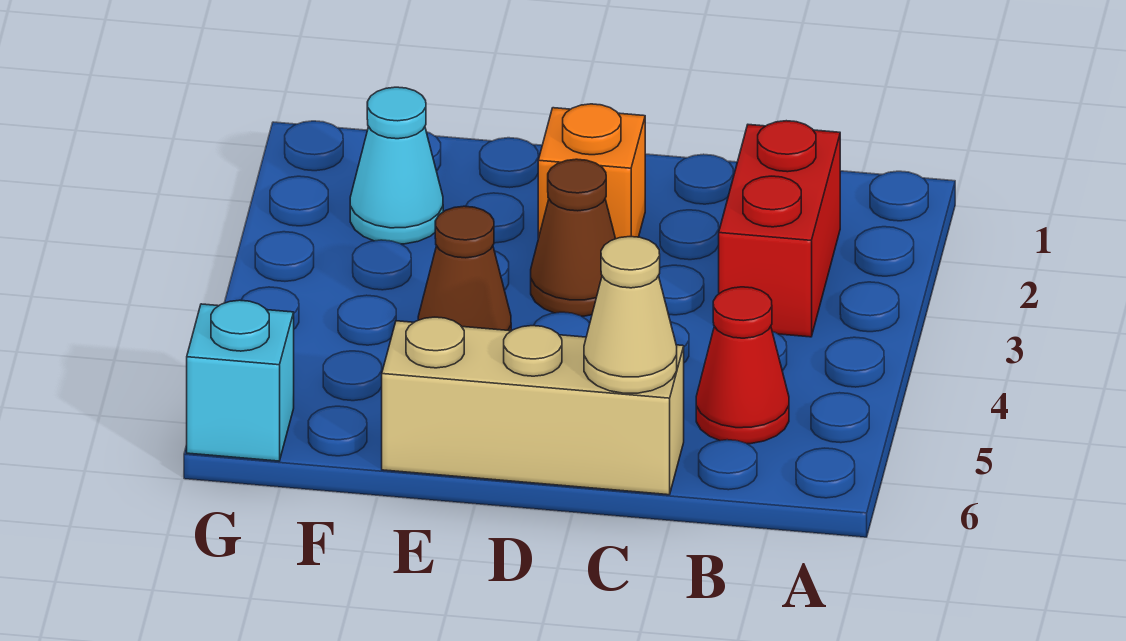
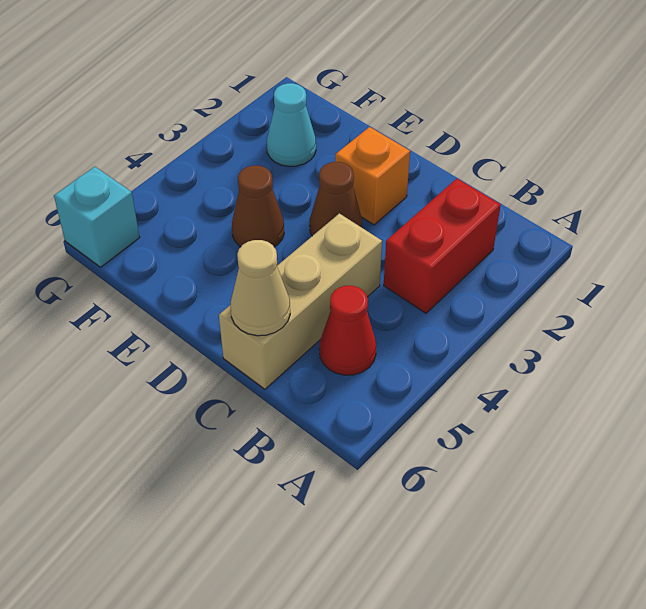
tan brick C6:E6 level 1 -> tan brick C4:C6 level 1

